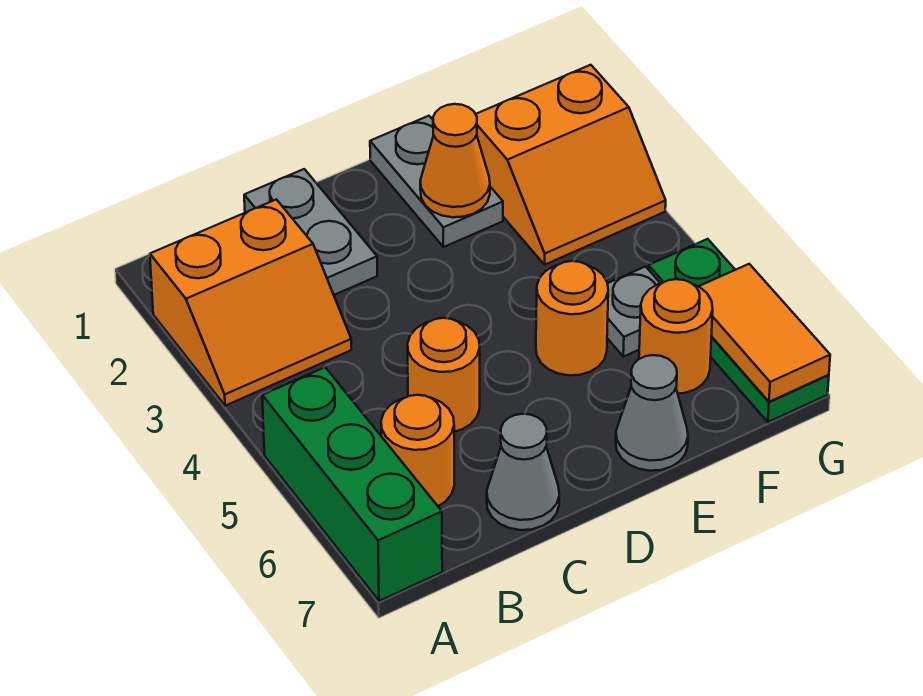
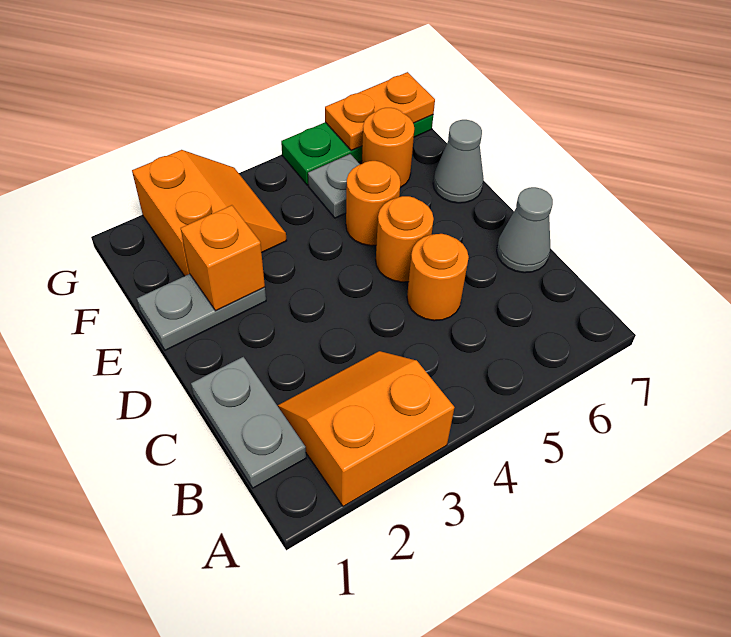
orange slope A2:B3 level 1 top 2 -> orange slope A2:B3 level 1 top A
green brick A5:A7 level 1 -> none
orange round brick B6 level 1 -> orange round brick D5 level 1
grey plate C1:C2 level 1 -> grey plate B1:C1 level 1
orange cone E2 level 2 -> orange brick E2 level 2
orange tile G6:G7 level 2 -> orange plate G6:G7 level 2

